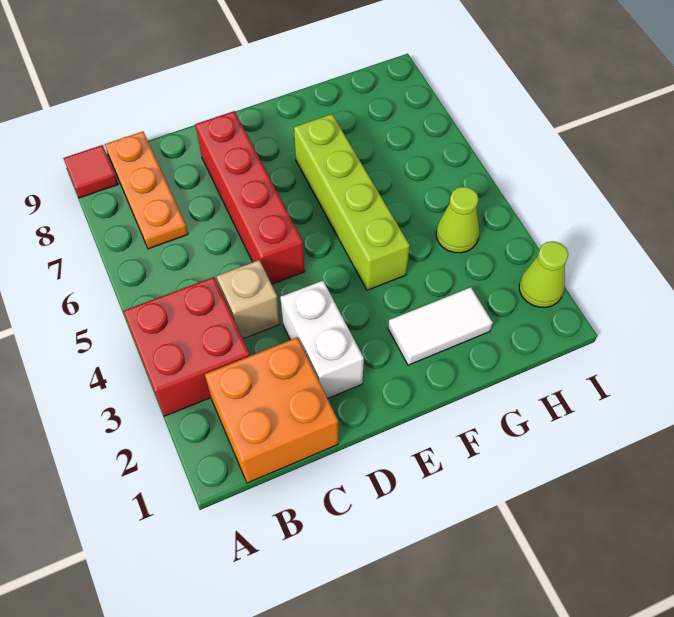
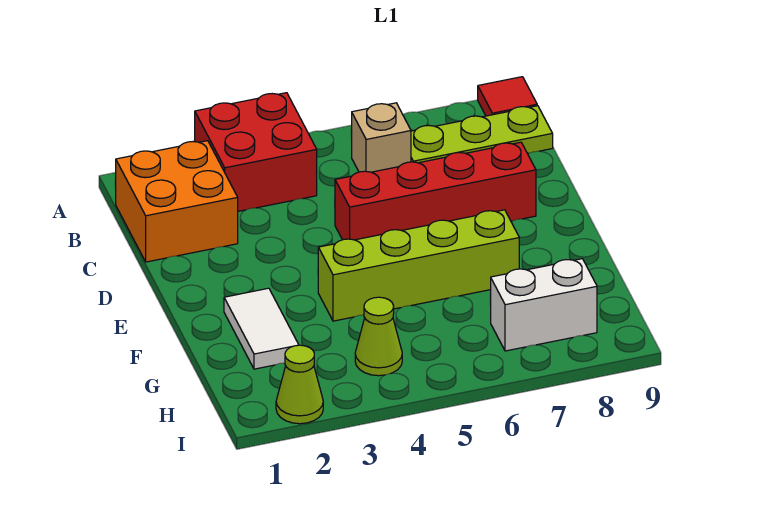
orange plate B7:B9 level 1 -> lime plate B7:B9 level 1
tan brick C4 level 1 -> tan brick B6 level 1
white brick D2:D3 level 1 -> white brick H7:H8 level 1

